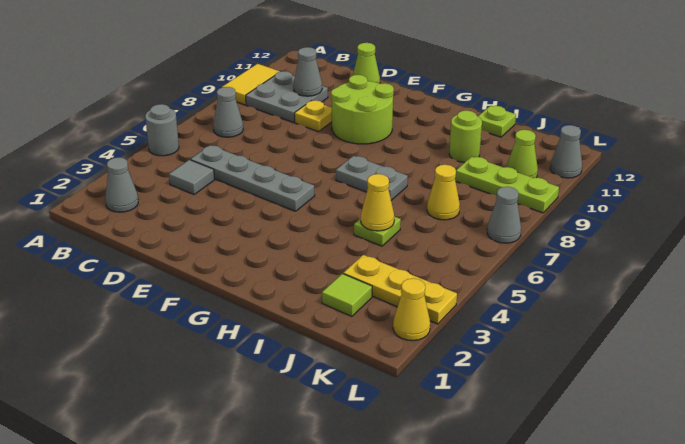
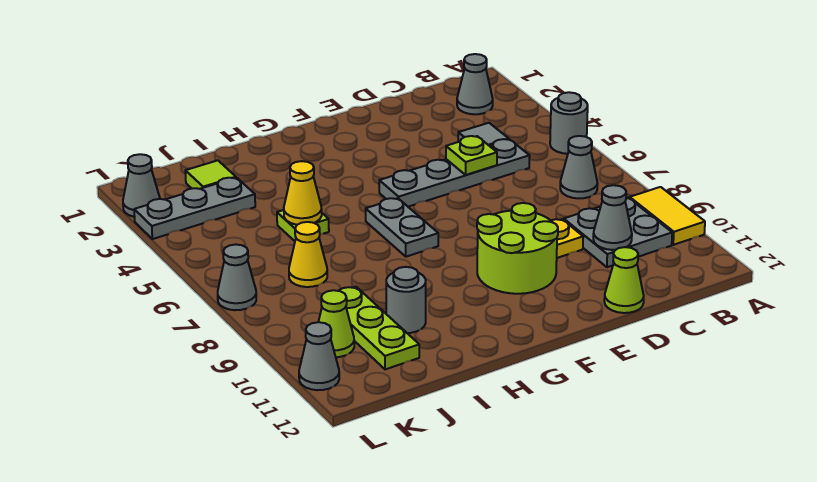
grey plate G7:H7 level 1 -> grey plate G6:G7 level 1
lime round brick I10 level 1 -> grey round brick I10 level 1
lime plate I12 level 1 -> lime plate D5 level 2
yellow plate J3:L3 level 1 -> grey plate J3:L3 level 1
lime plate J9:L9 level 1 -> lime plate J9:J11 level 1
yellow cone L2 level 1 -> grey cone L2 level 1

